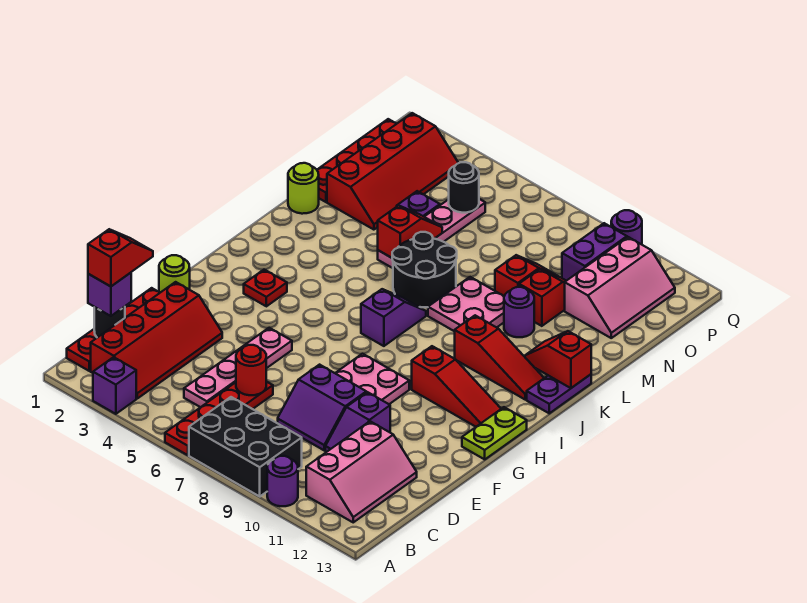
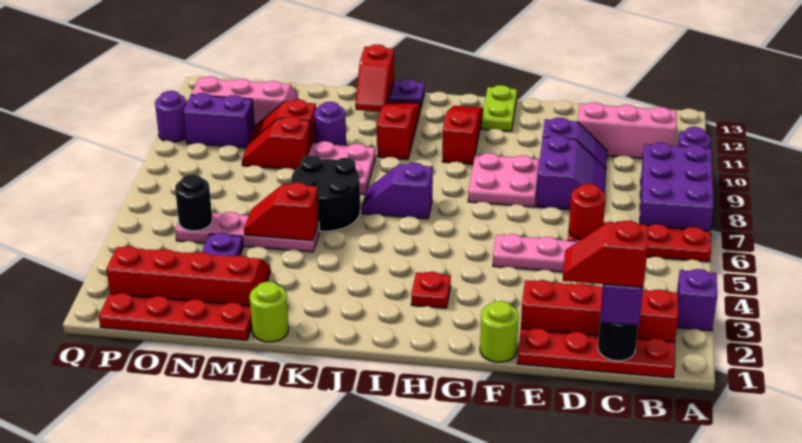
black brick A7:B9 level 1 -> purple brick A7:B9 level 1
lime plate G13:H13 level 1 -> lime plate G12:G13 level 1

